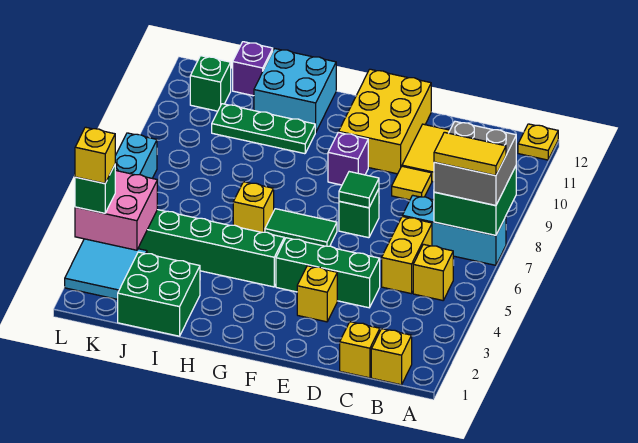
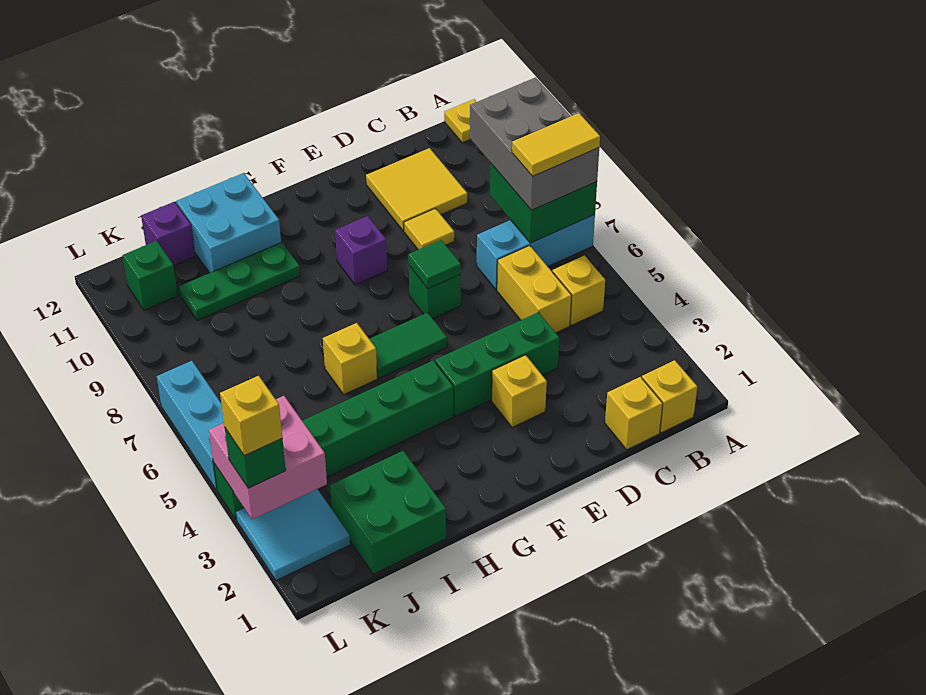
grey brick A7:B8 level 3 -> grey brick A7:B9 level 3
yellow brick E10:F12 level 1 -> none

